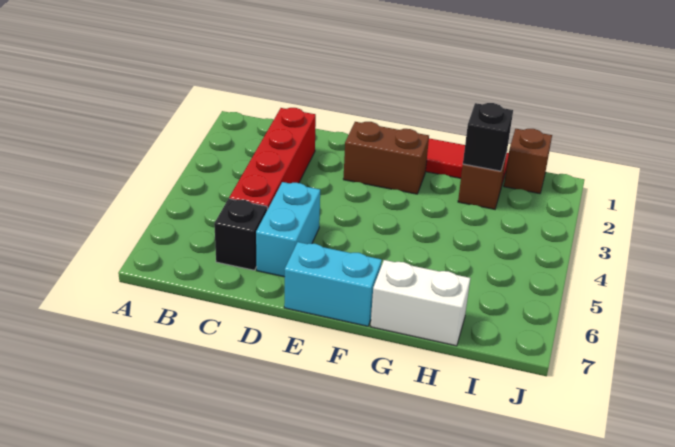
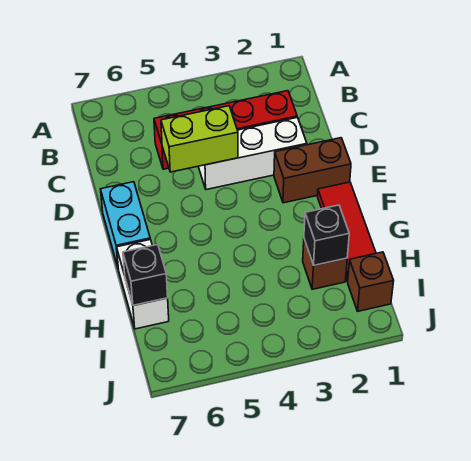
black brick C6 level 1 -> black brick H7 level 2
none -> white brick D2:D4 level 1
none -> lime brick D4:D5 level 2
cyan brick D5:D6 level 1 -> none
brown brick E2:F2 level 1 -> brown brick E1:E2 level 1

